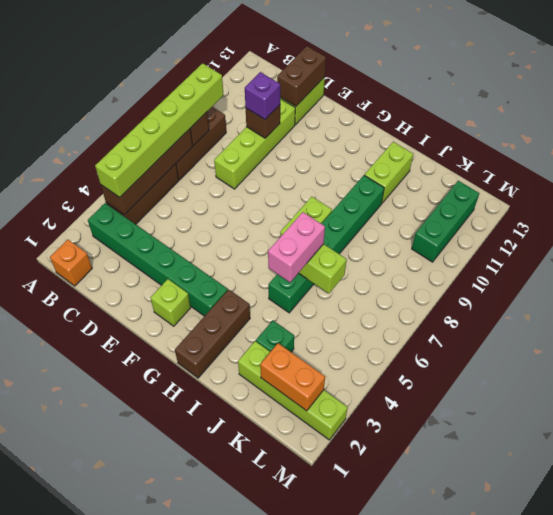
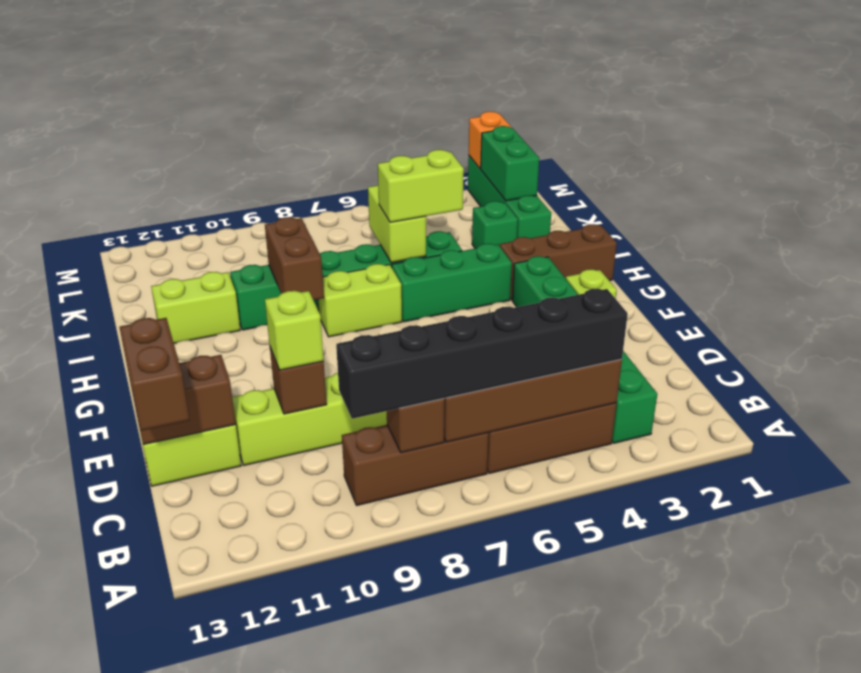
orange brick B1 level 1 -> orange brick M2 level 2
lime brick B4:B9 level 3 -> black brick B4:B9 level 3
none -> brown brick C13:D13 level 3
purple brick D10 level 3 -> lime brick D10 level 3
none -> brown brick H9:I9 level 2
pink brick I5:I6 level 3 -> lime brick I5:I6 level 3
lime brick J2:M2 level 1 -> green brick J2:M2 level 1
orange brick K2:L2 level 2 -> green brick K2:L2 level 2
green brick L10:L12 level 1 -> green brick H4:H6 level 1

